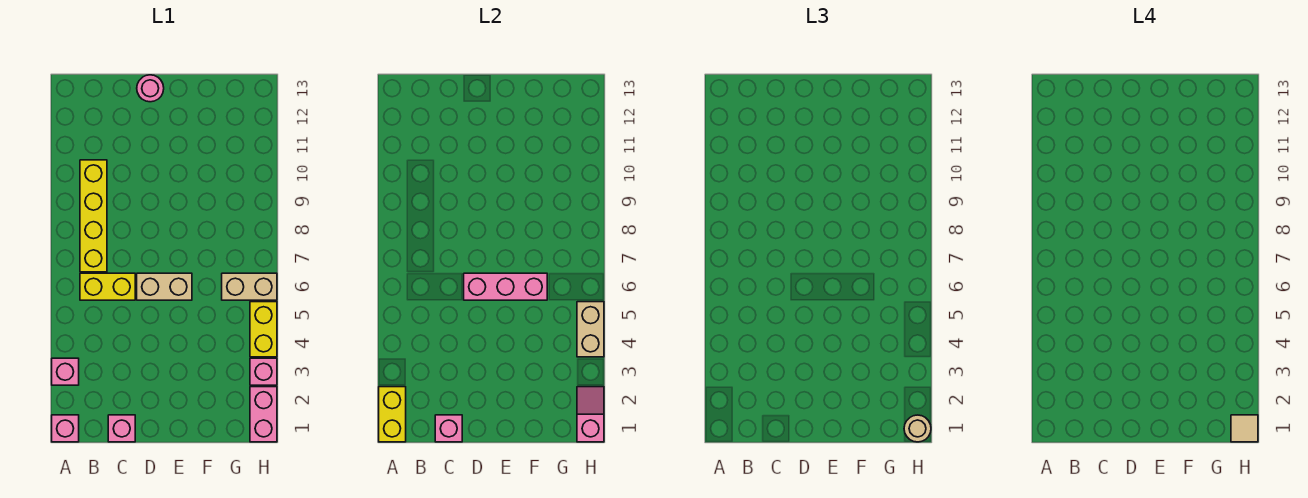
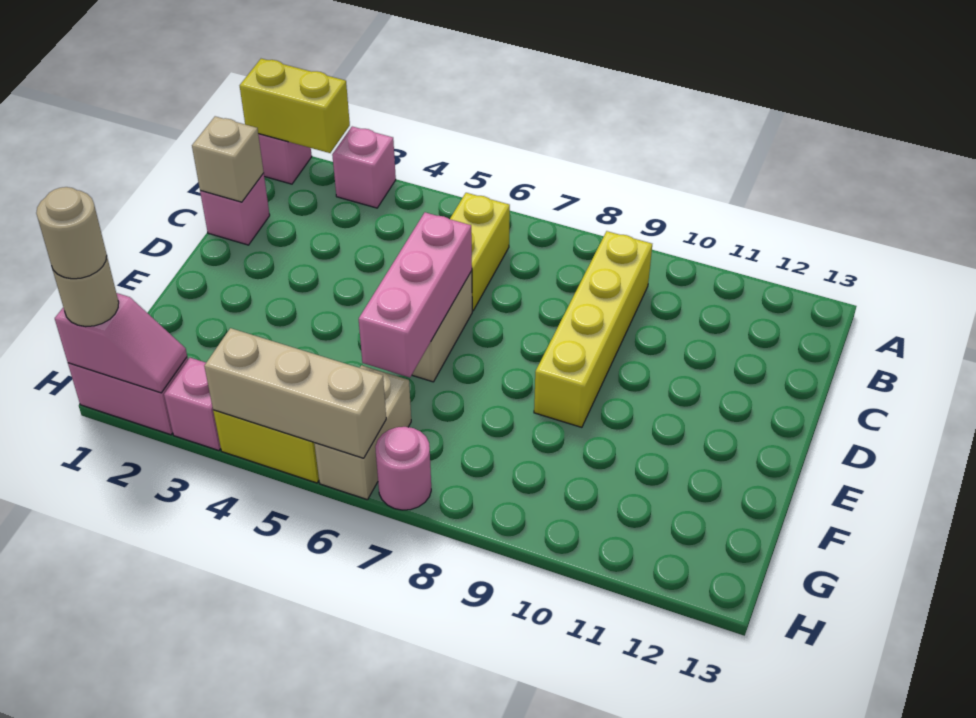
yellow brick B7:B10 level 1 -> yellow brick B9:E9 level 1
pink brick C1 level 2 -> tan brick C1 level 2
pink round brick D13 level 1 -> pink round brick H7 level 1
tan tile H1 level 4 -> tan round brick H1 level 4
tan brick H4:H5 level 2 -> tan brick H4:H6 level 2

